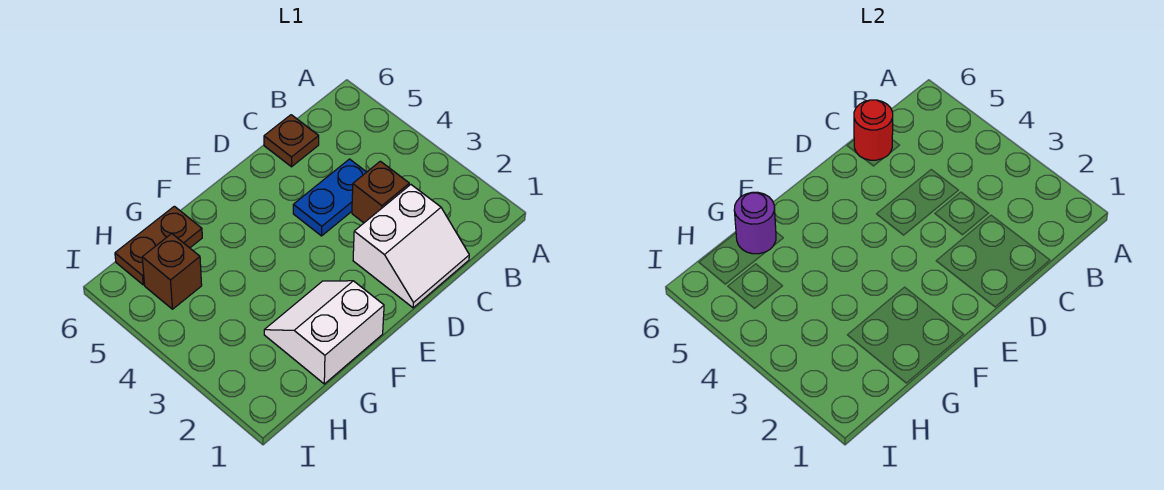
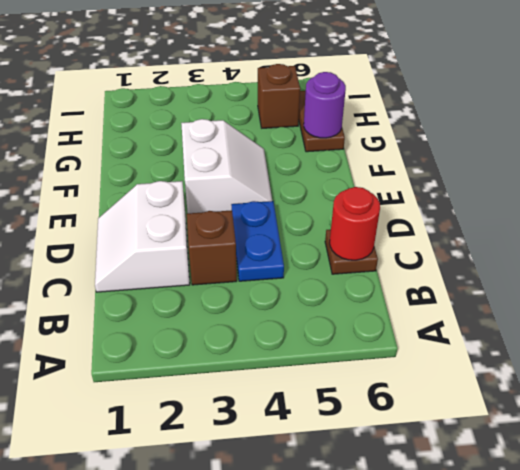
white slope F1:G2 level 1 top 1 -> white slope E3:F4 level 1 top 3

